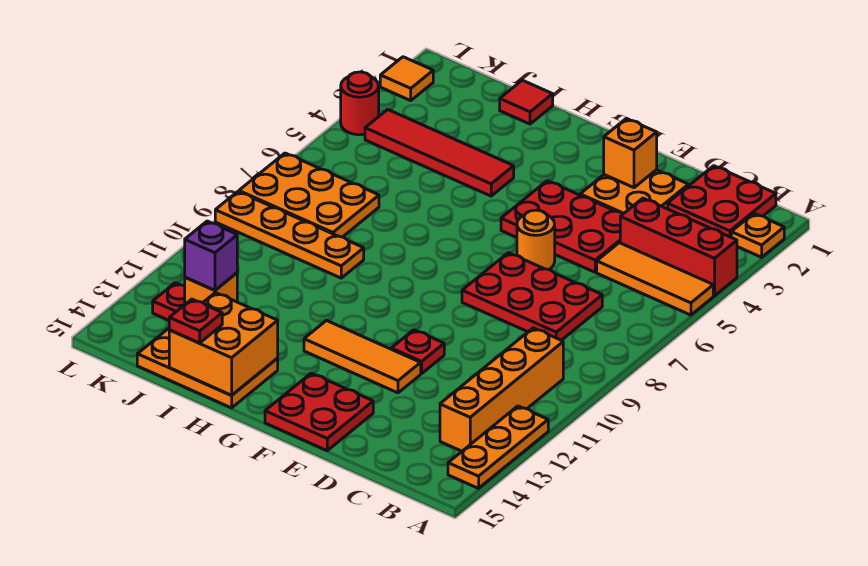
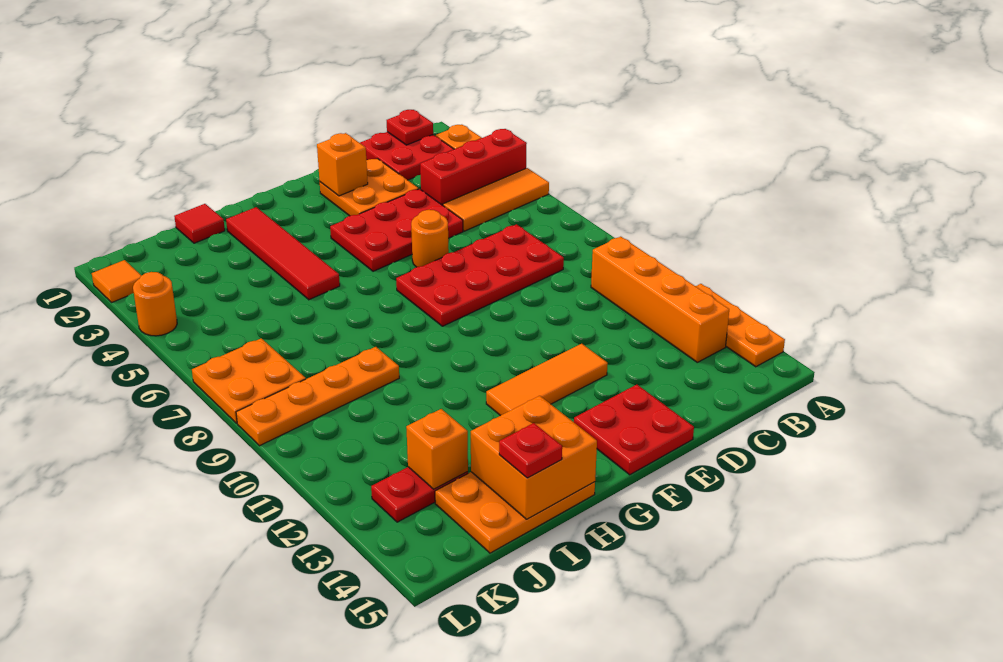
red plate C7:E8 level 1 -> red plate C7:F8 level 1
red plate E11 level 1 -> red plate B1 level 2
red tile H4:K4 level 1 -> red tile H2:H5 level 1
orange plate J7:L8 level 1 -> orange plate K7:L8 level 1
purple brick J13 level 3 -> none
red round brick L4 level 1 -> orange round brick L4 level 1

